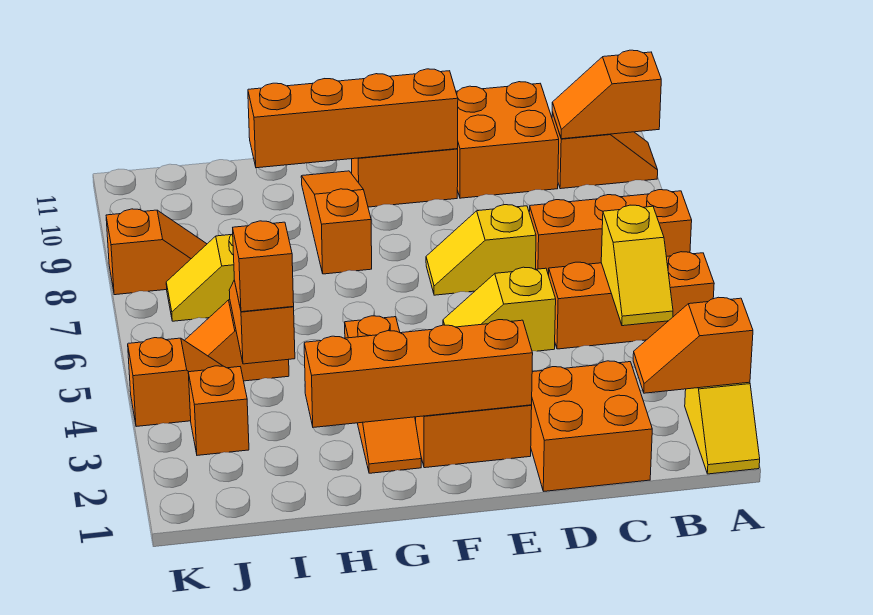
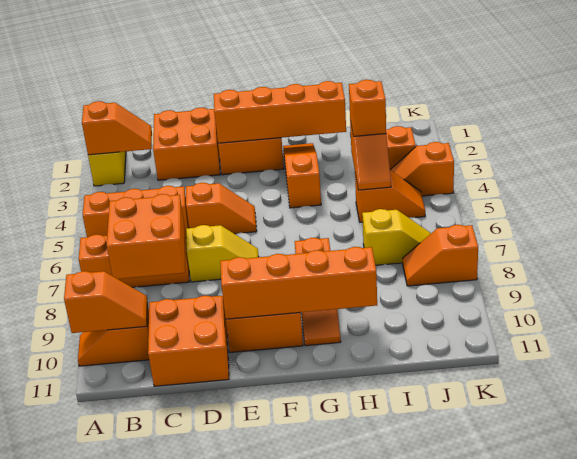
yellow slope B4:B5 level 2 top 5 -> none
none -> orange brick B7:C8 level 2
yellow slope D5:E5 level 1 top D -> orange slope D5:E5 level 1 top D

